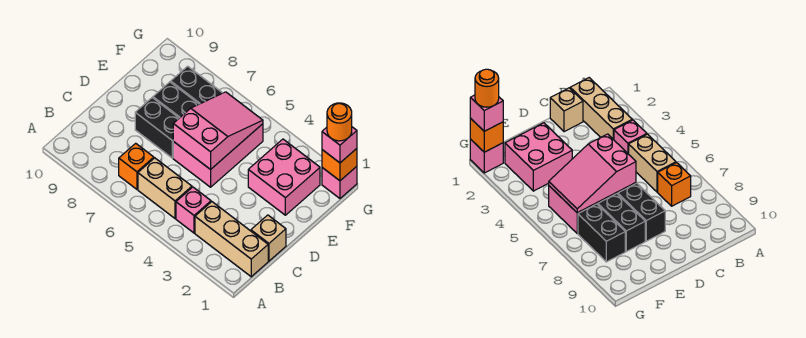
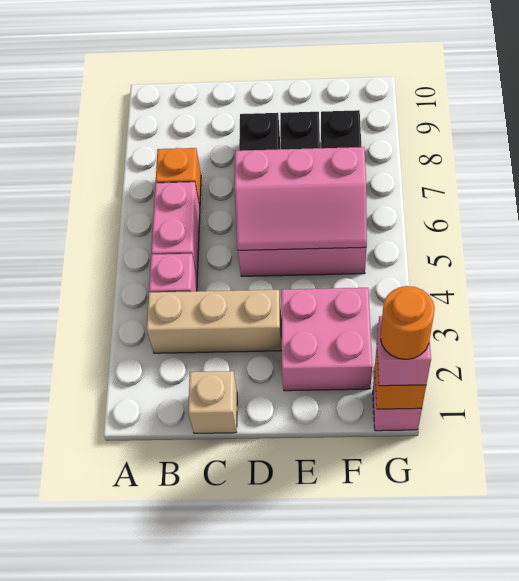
tan brick B1:B3 level 1 -> tan brick B3:D3 level 1
tan brick B5:B6 level 1 -> pink brick B5:B6 level 1
pink slope D5:F6 level 2 top D -> pink slope D5:F6 level 2 top 6

